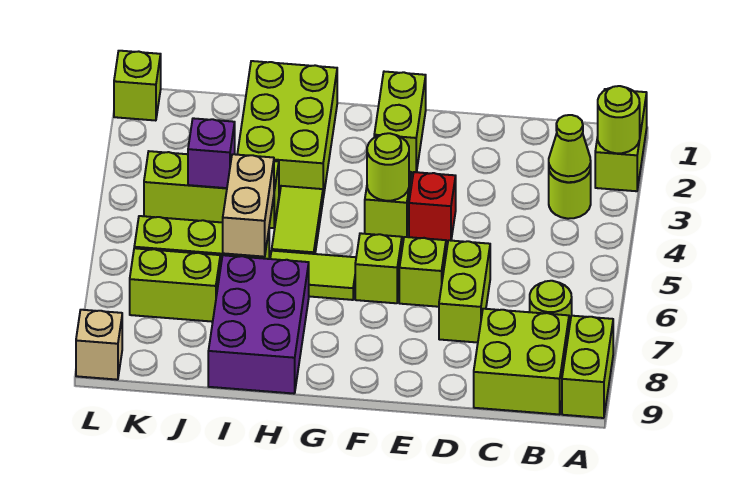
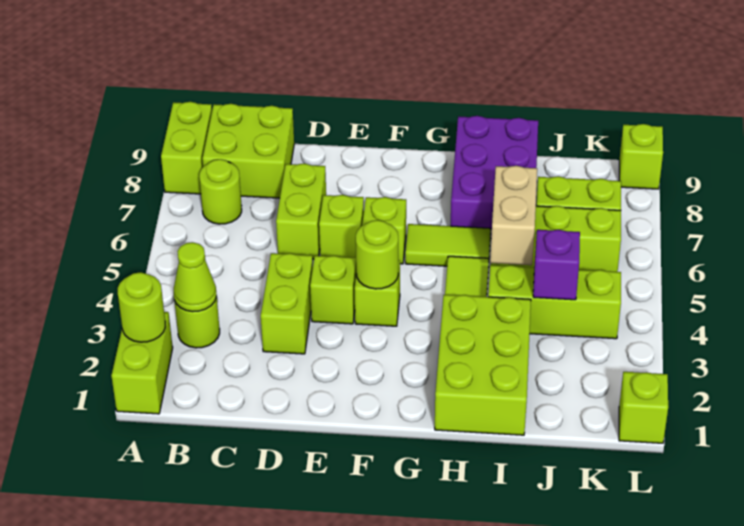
red brick E4 level 1 -> lime brick E4 level 1
lime brick F1:F2 level 1 -> lime brick D3:D4 level 1
tan brick L9 level 1 -> lime brick L9 level 1

